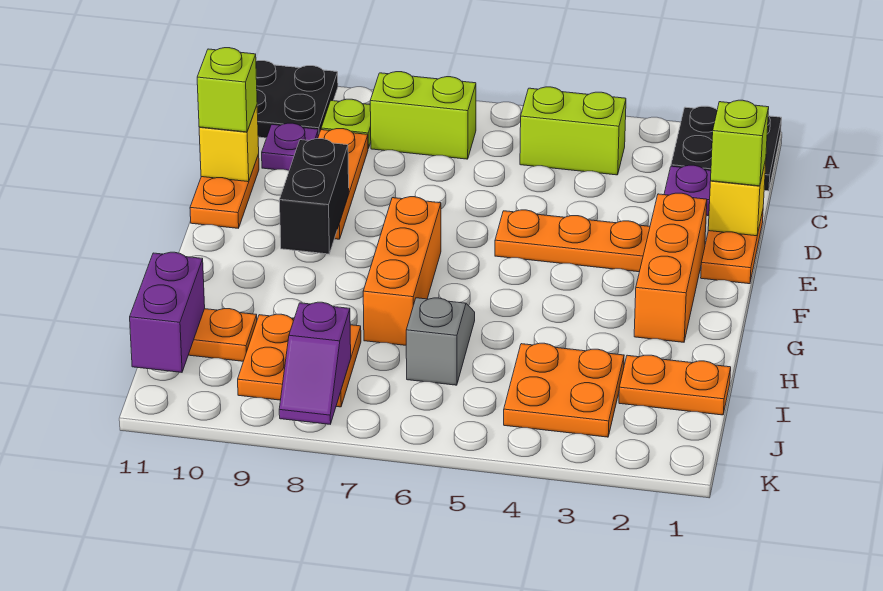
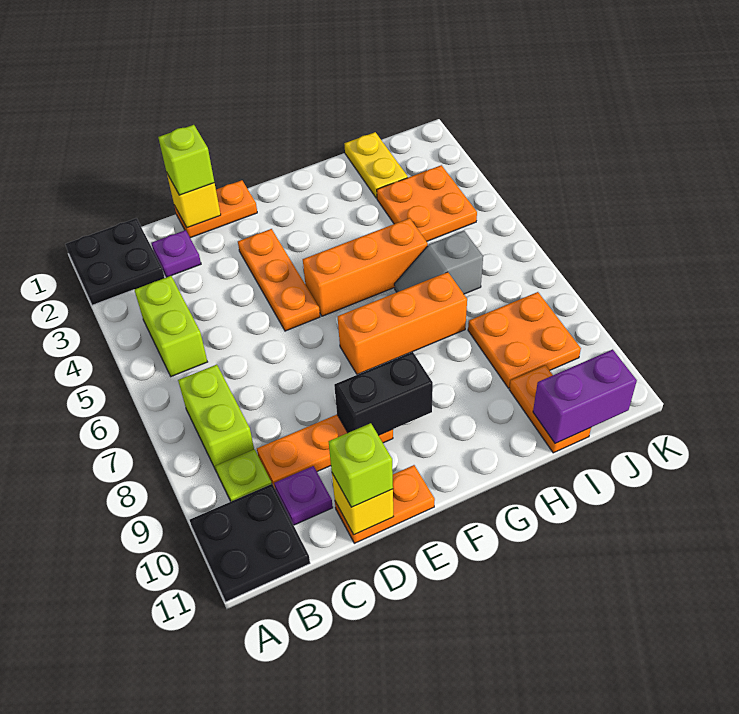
orange brick E2:G2 level 1 -> orange brick F5:H5 level 1
orange plate I1:I2 level 1 -> yellow plate I1:I2 level 1
purple slope J8:K8 level 2 top J -> none

